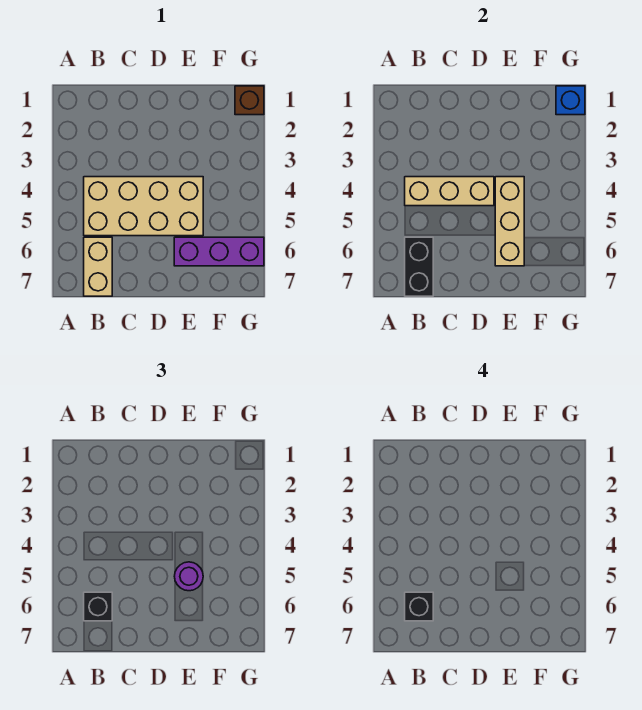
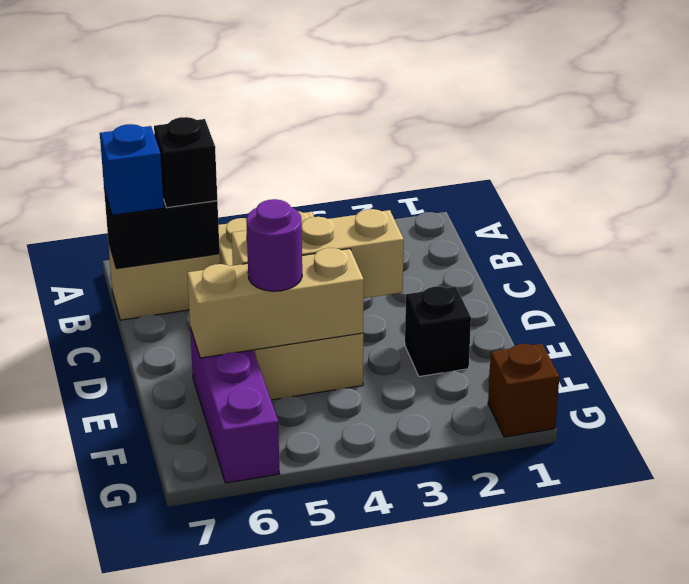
tan brick B4:D4 level 2 -> tan brick D3:D5 level 2
black brick B6 level 4 -> black brick E2 level 1
blue brick G1 level 2 -> blue brick B7 level 3

